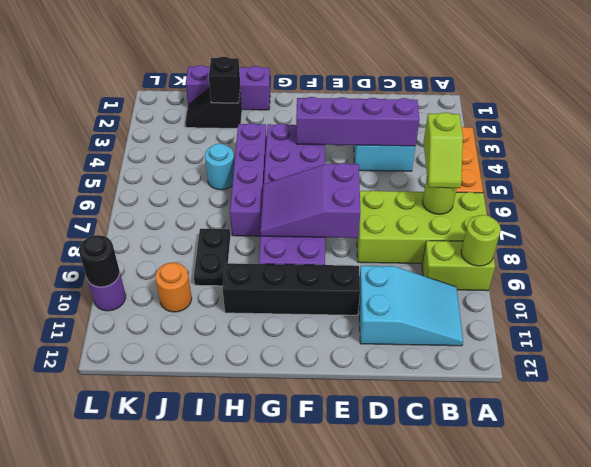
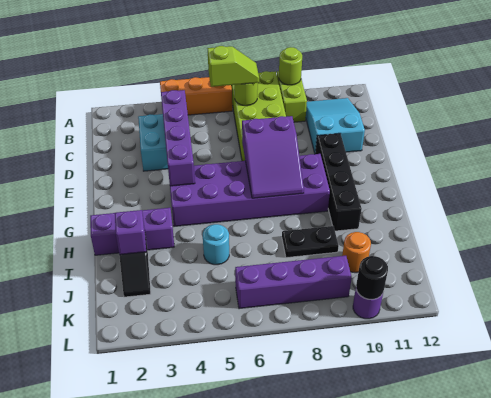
purple brick H1:J1 level 1 -> purple brick H1:H3 level 1
purple brick H4:H7 level 1 -> purple brick K6:K9 level 1
black brick I2 level 2 -> purple brick I2 level 2

